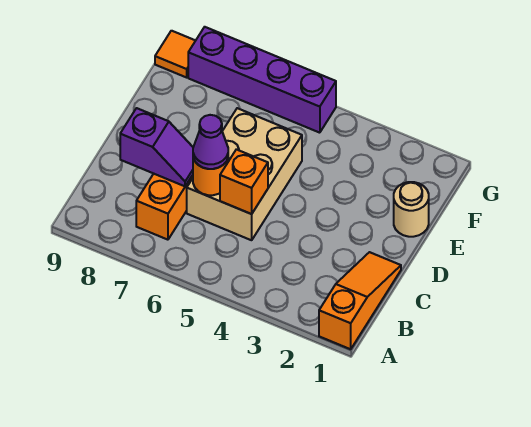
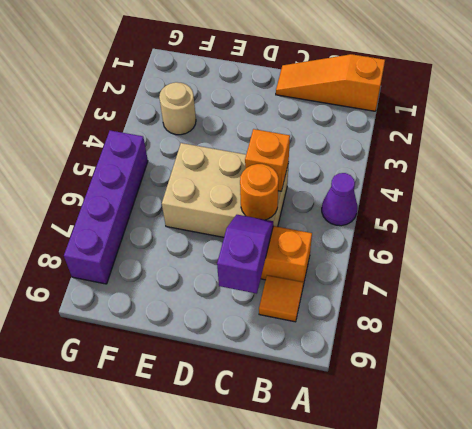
purple cone C6 level 3 -> purple cone A5 level 1
tan round brick E1 level 1 -> tan round brick F3 level 1
orange tile G9 level 1 -> orange tile B8 level 1

